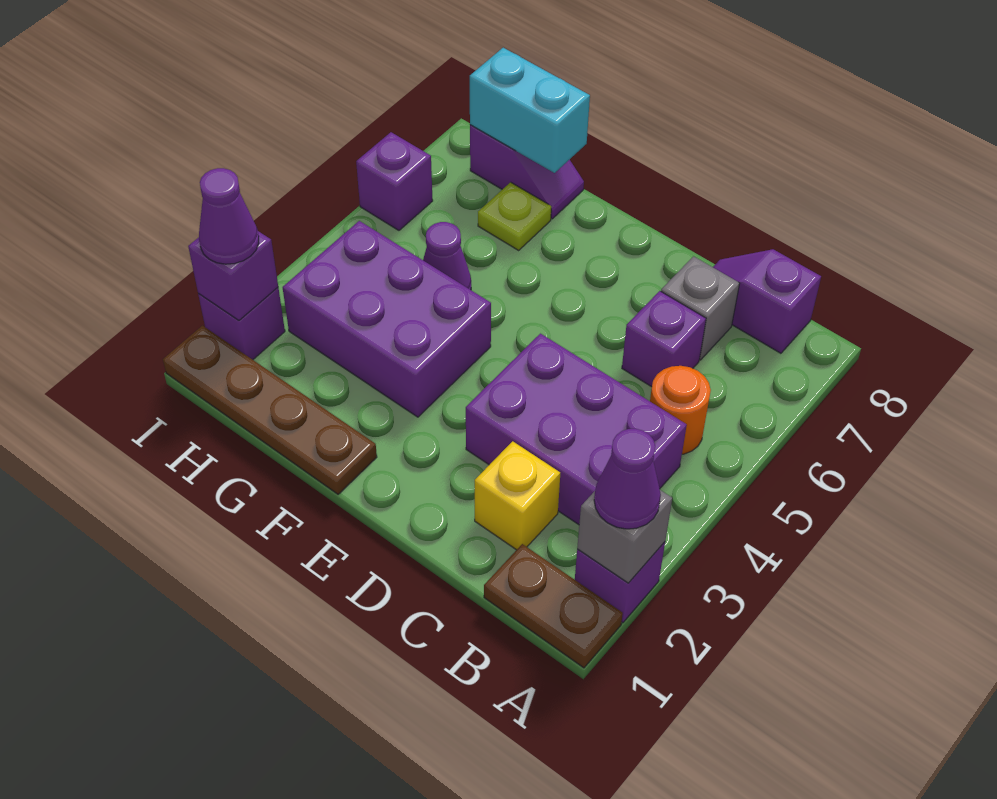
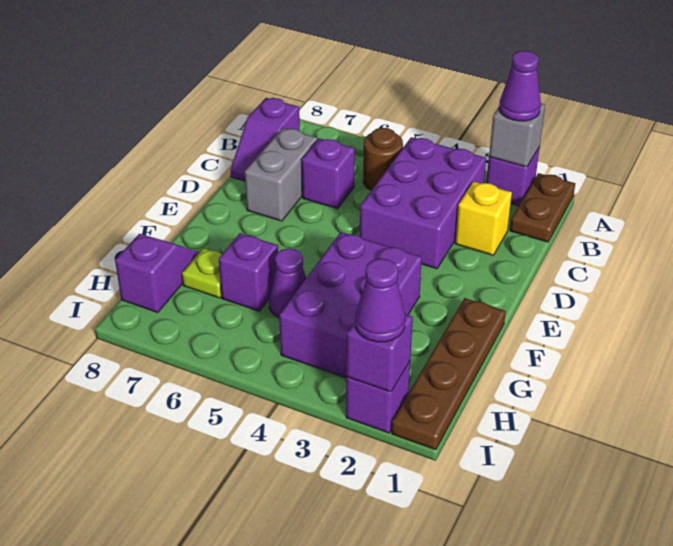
orange round brick B5 level 1 -> brown round brick B5 level 1
grey brick C7 level 1 -> grey brick C7:D7 level 1
cyan brick G8:H8 level 2 -> none
purple brick I6 level 1 -> purple brick G6 level 1

